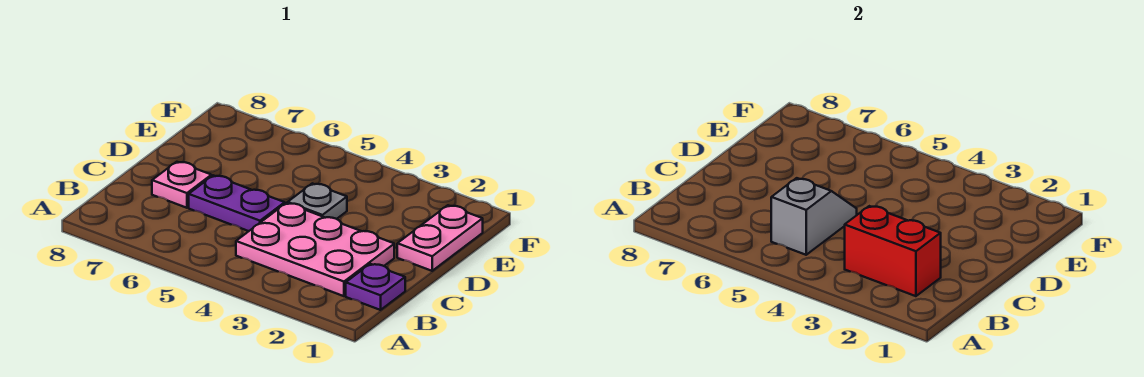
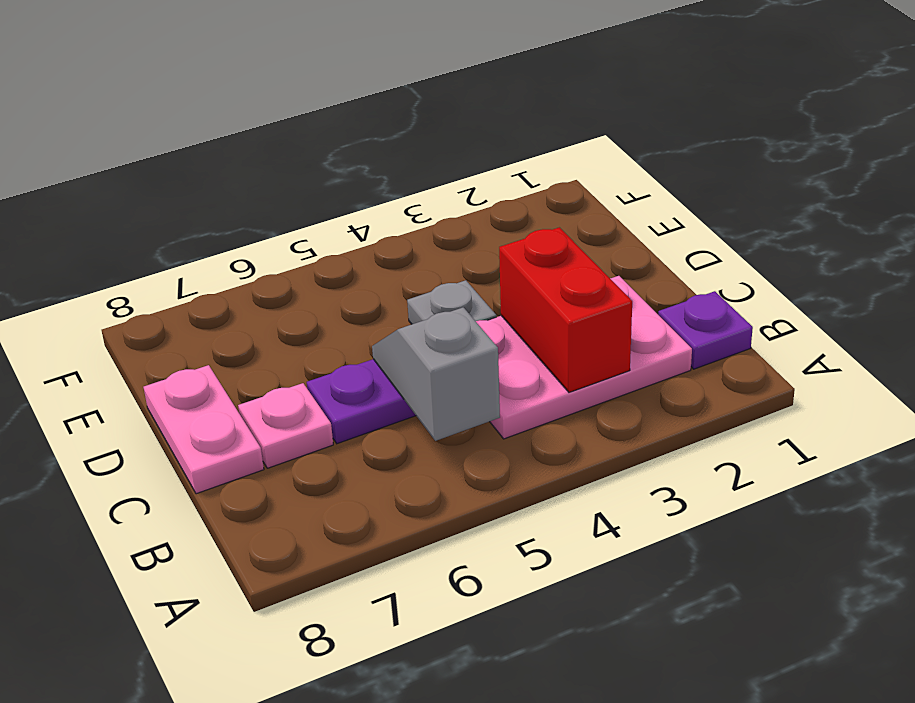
red brick B2:B3 level 2 -> red brick B3:C3 level 2
pink plate D1:E1 level 1 -> pink plate C8:D8 level 1

